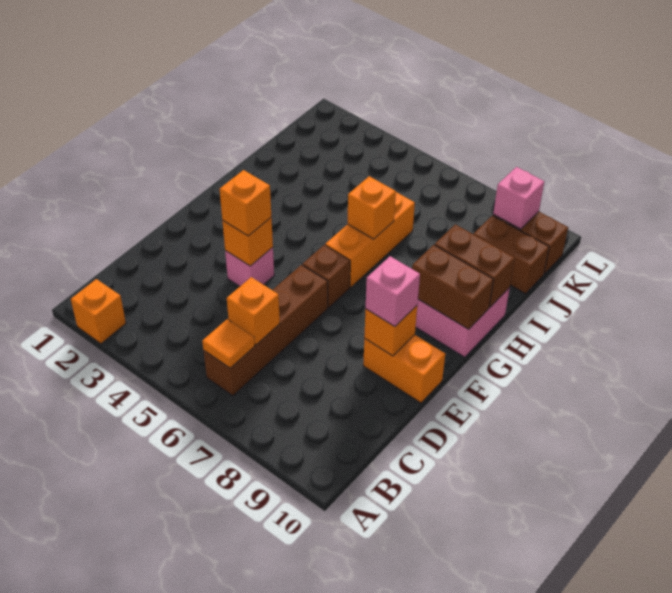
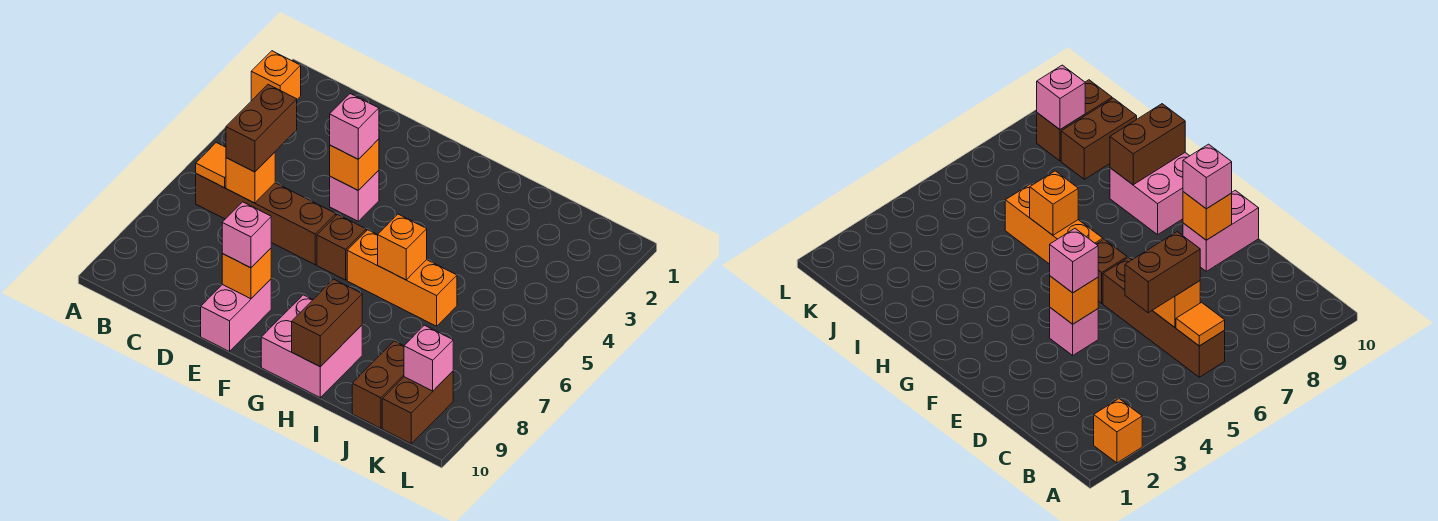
orange brick E4 level 3 -> pink brick E4 level 3
orange brick E9:E10 level 1 -> pink brick E9:E10 level 1
brown brick G9:G10 level 2 -> brown brick C5:C6 level 3

